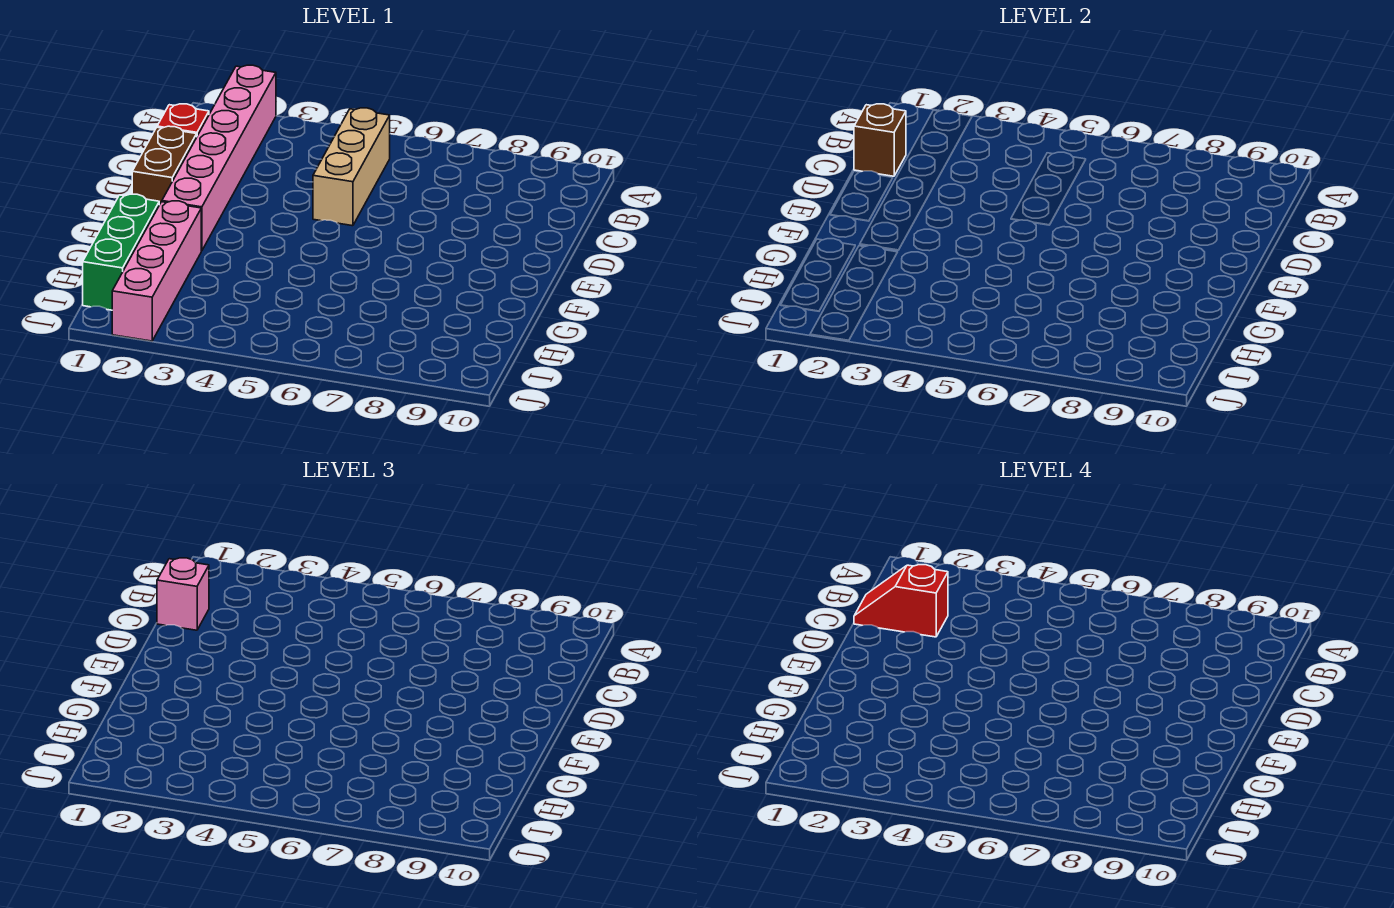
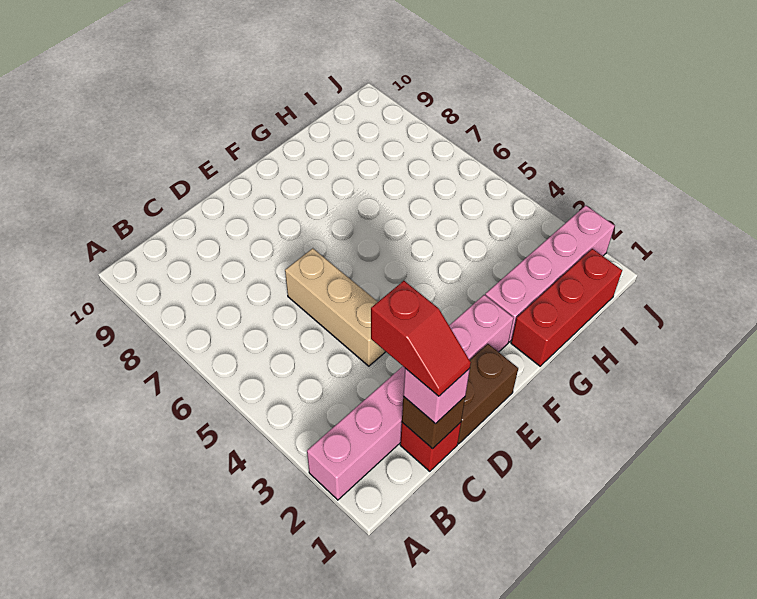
tan brick B5:D5 level 1 -> tan brick D4:D6 level 1
green brick G1:I1 level 1 -> red brick G1:I1 level 1

